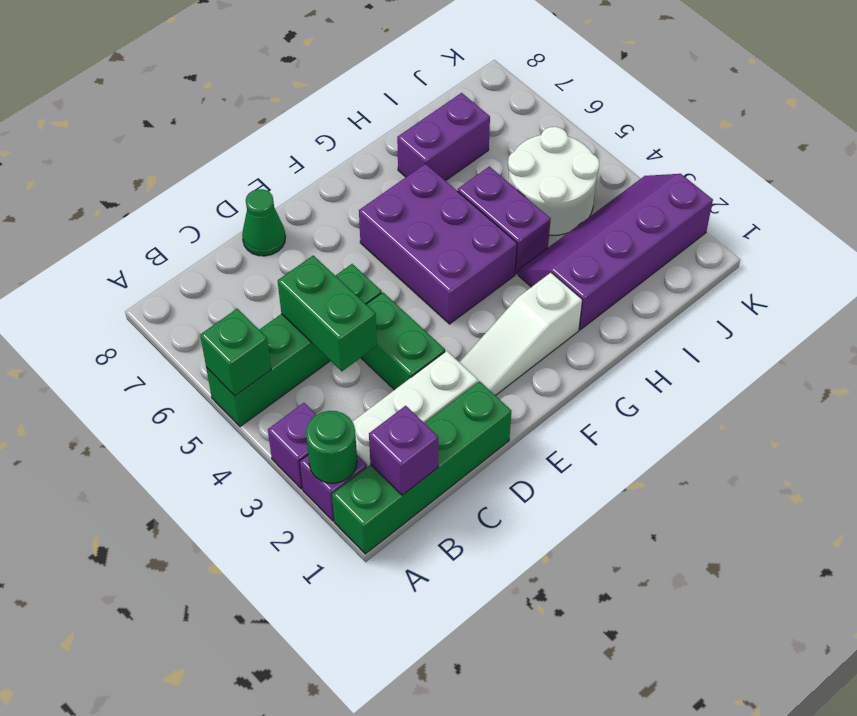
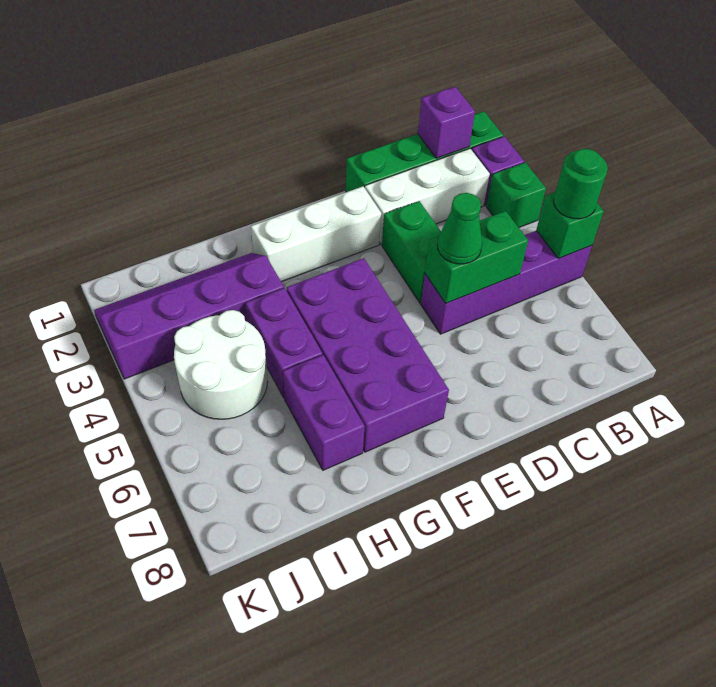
green round brick A2 level 2 -> green round brick A5 level 3
purple brick A3 level 1 -> green brick A3 level 1
green brick A5:D5 level 1 -> purple brick A5:D5 level 1
green brick C4:C5 level 2 -> green brick C5:D5 level 2
green cone D8 level 1 -> green cone D5 level 3
white slope E2:G2 level 1 top G -> white brick E2:G2 level 1
purple brick F4:G6 level 1 -> purple brick F4:G7 level 1
purple slope H2:K3 level 1 top 2 -> purple slope H2:K3 level 1 top 3
purple brick H7:I7 level 1 -> purple brick H6:H7 level 1

